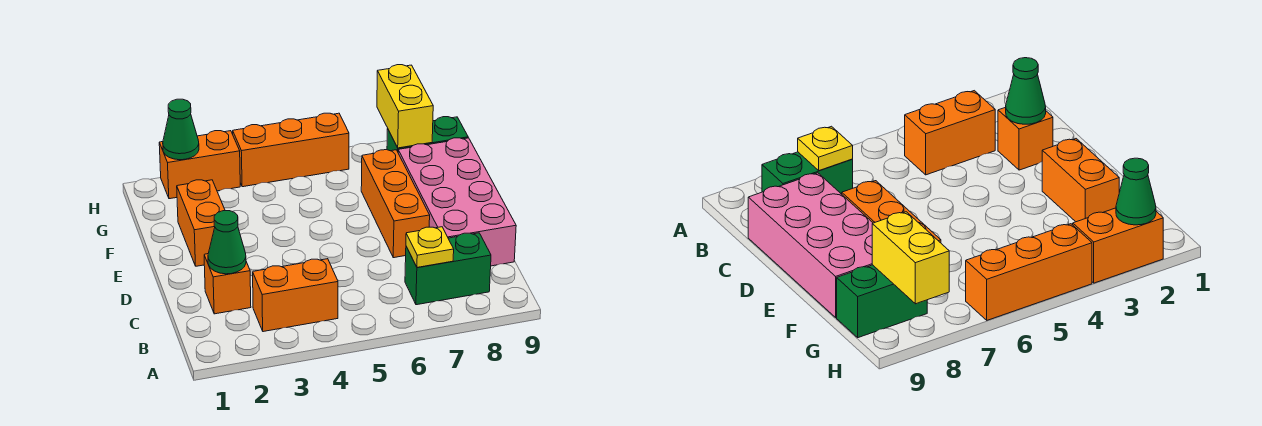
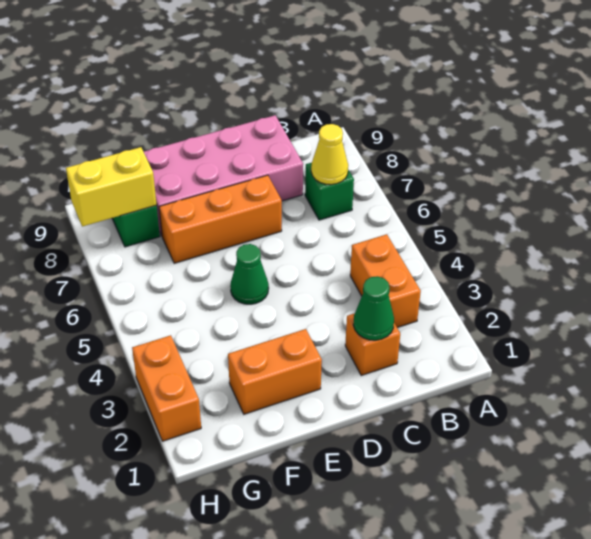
green brick B7:B8 level 1 -> green brick B7 level 1
yellow plate B7 level 2 -> yellow cone B7 level 2
green cone H2 level 2 -> green cone E5 level 1
orange brick H4:H6 level 1 -> none

